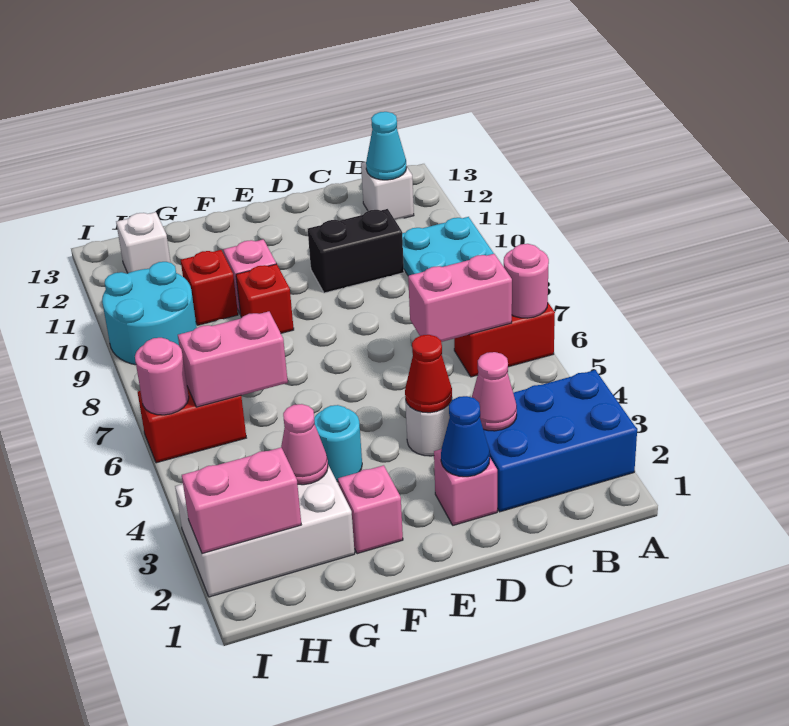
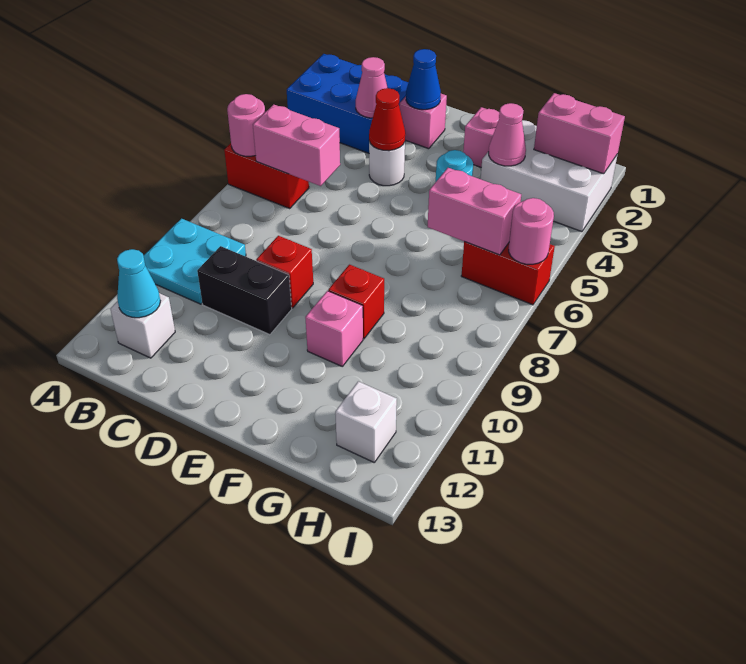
red brick G10 level 1 -> red brick D9 level 1
cyan round brick H9:I10 level 1 -> none

